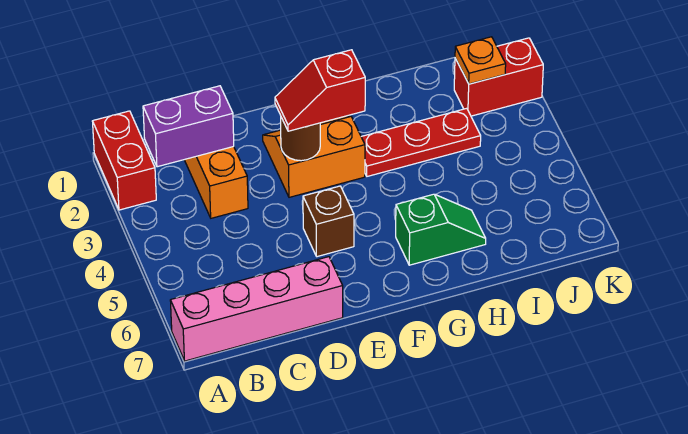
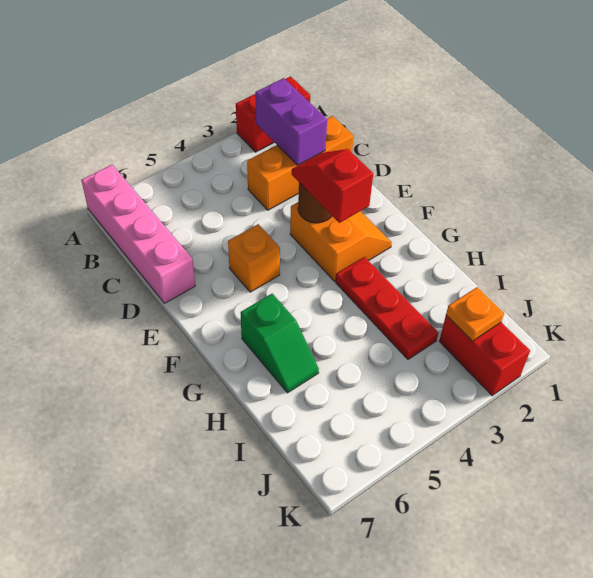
brown brick E5 level 1 -> orange brick E5 level 1

